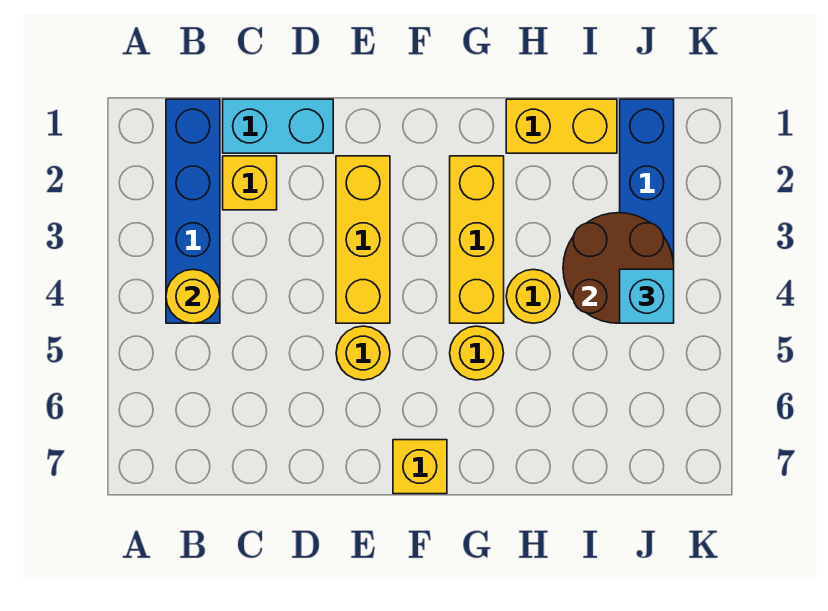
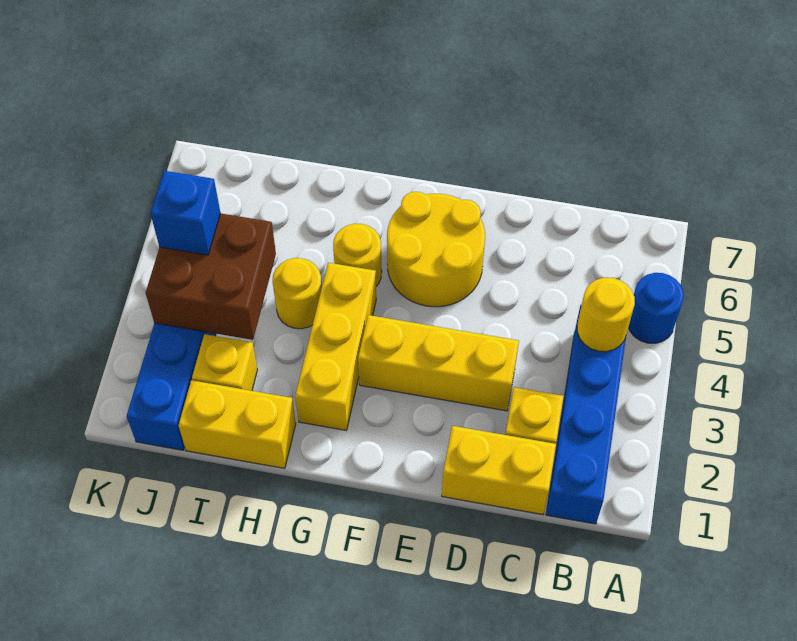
none -> blue round brick A5 level 1
cyan brick C1:D1 level 1 -> yellow brick C1:D1 level 1
yellow brick E2:E4 level 1 -> yellow brick D3:F3 level 1
yellow round brick E5 level 1 -> yellow round brick E5:F6 level 1
yellow brick F7 level 1 -> yellow brick I2 level 1
brown round brick I3:J4 level 2 -> brown brick I3:J4 level 2
cyan brick J4 level 3 -> blue brick J4 level 3

